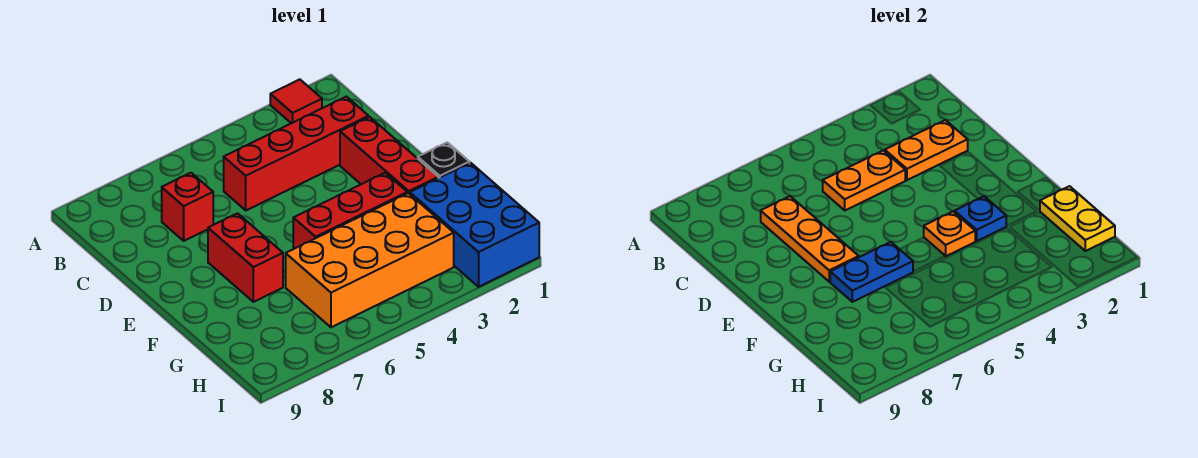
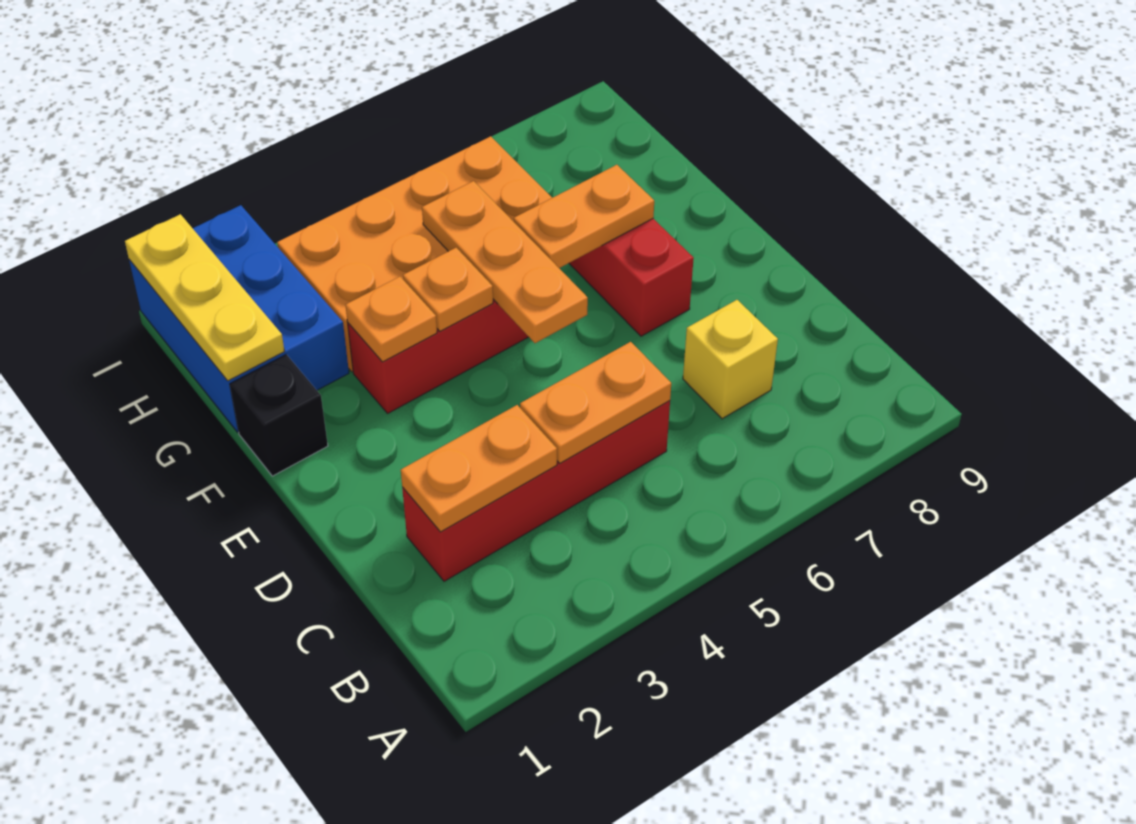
red tile A2 level 1 -> none
red brick C7 level 1 -> yellow brick C7 level 1
orange plate C7:E7 level 2 -> orange plate E5:G5 level 2
red brick D2:F2 level 1 -> none
blue plate F3 level 2 -> orange plate F3 level 2
blue plate F6:F7 level 2 -> orange plate F6:F7 level 2
yellow plate G1:H1 level 2 -> yellow plate G1:I1 level 2

